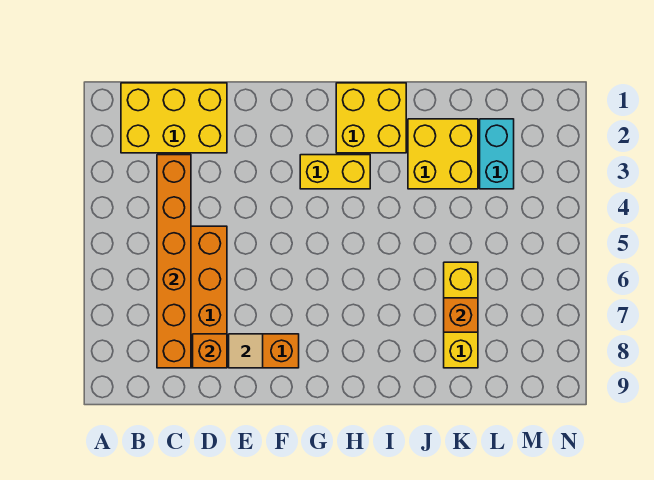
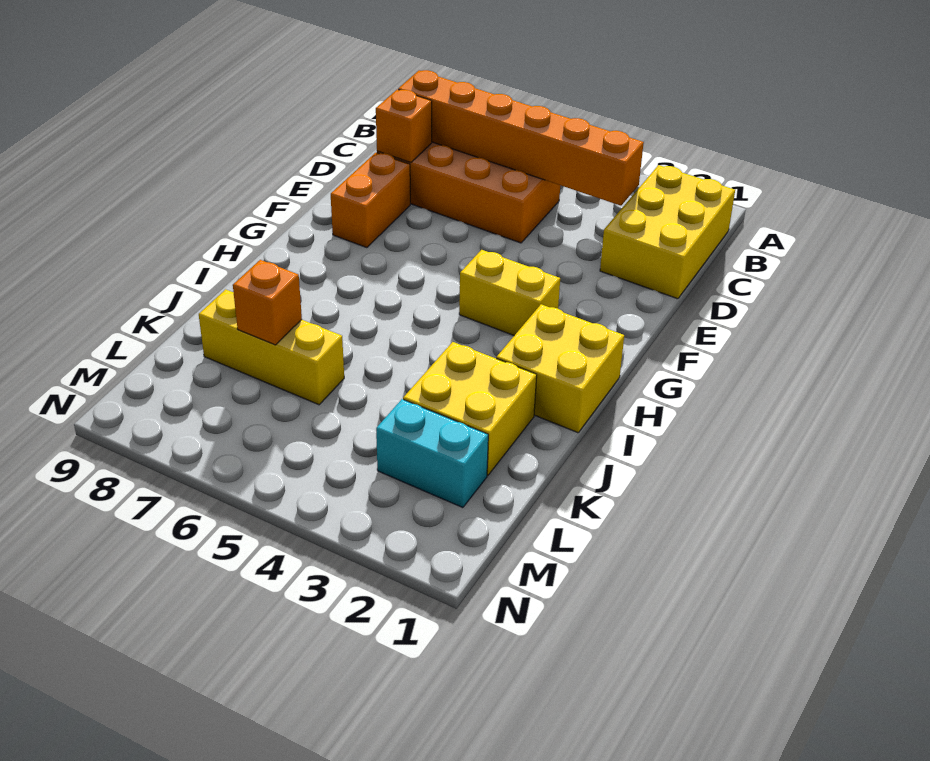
tan tile E8 level 2 -> none
yellow brick G3:H3 level 1 -> yellow brick G3:G4 level 1

